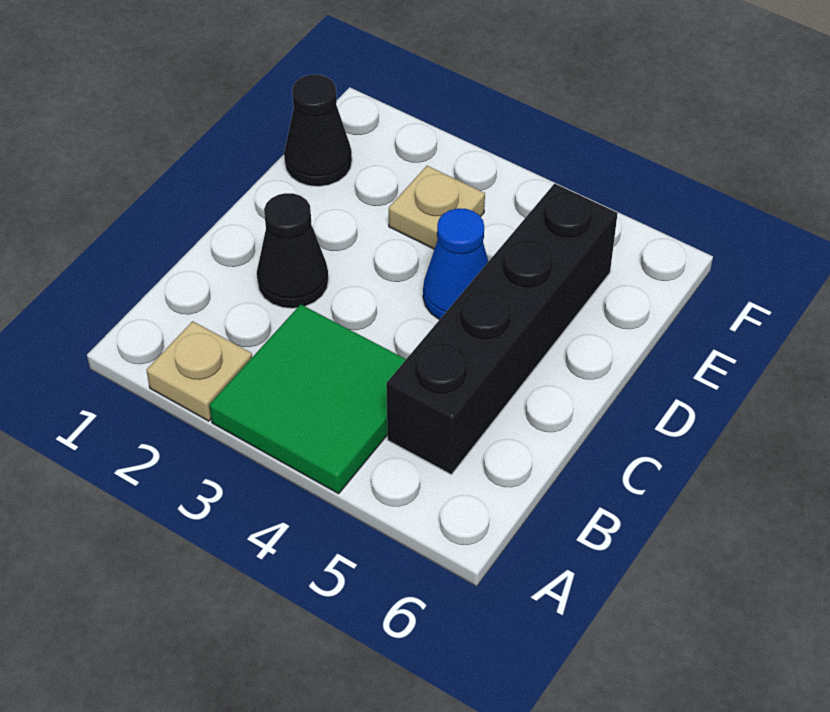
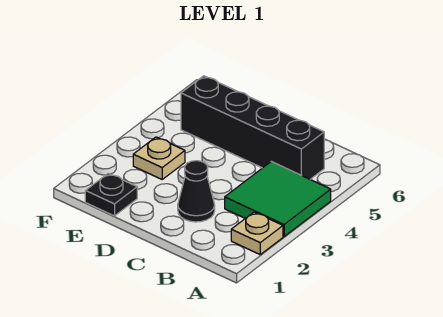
blue cone D4 level 1 -> none
black cone E1 level 1 -> black plate E1 level 1

